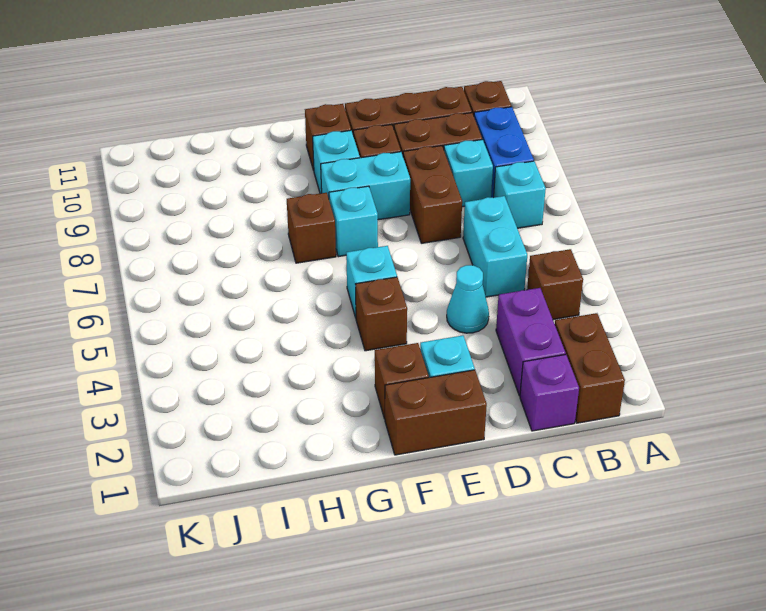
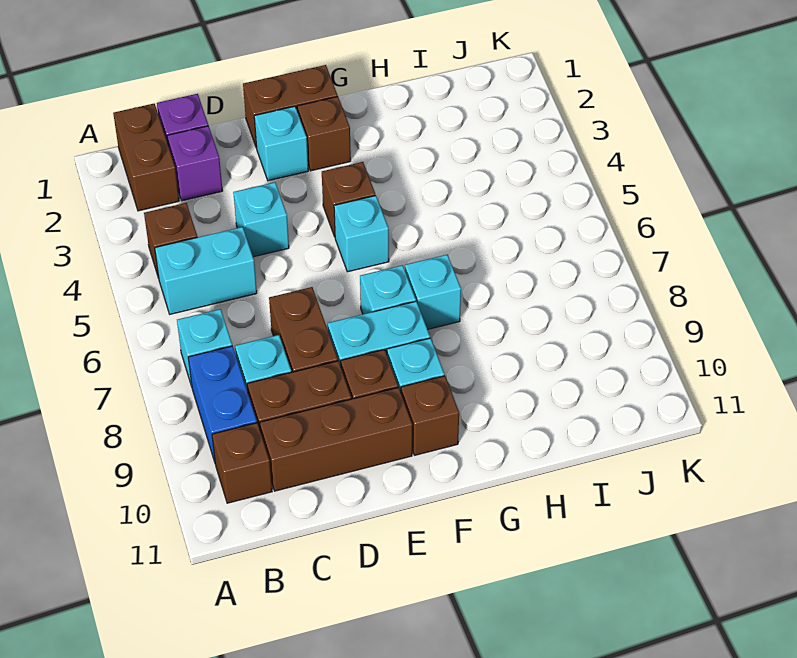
purple brick C2:C3 level 1 -> purple brick C2 level 1
cyan brick C5:C6 level 1 -> cyan brick B5:C5 level 1
cyan cone D4 level 1 -> cyan brick D4 level 1
brown brick G7 level 1 -> cyan brick G7 level 1

